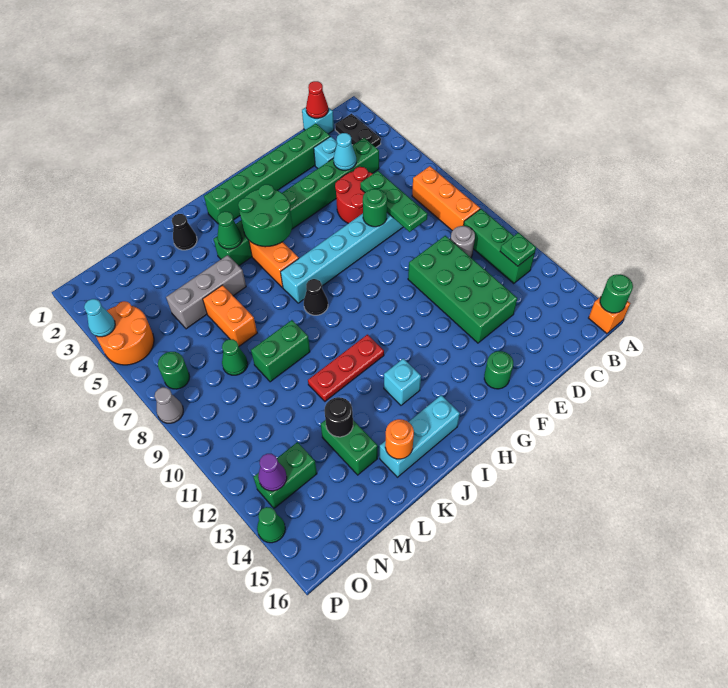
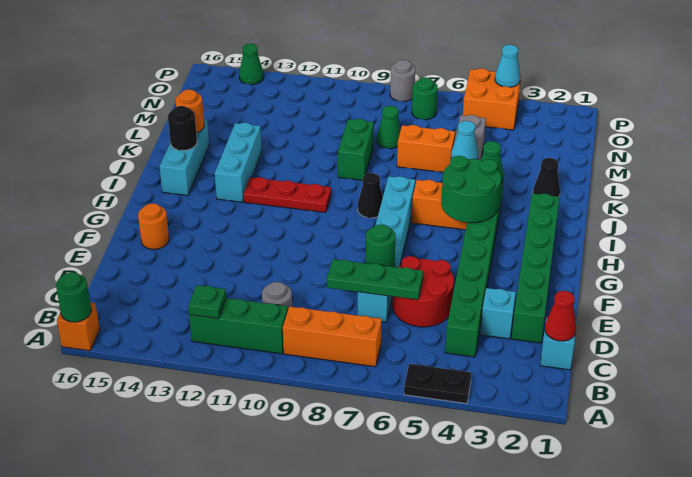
black plate B2:B3 level 1 -> black plate A4:A5 level 1
cyan cone D4 level 2 -> cyan cone K5 level 2
green brick D10:E13 level 1 -> none
green round brick F15 level 1 -> orange round brick F15 level 1
red plate I11:K11 level 1 -> red plate I10:I12 level 1
cyan brick I13 level 1 -> cyan brick I13:K13 level 1
green brick L13:L14 level 1 -> none
black round brick L13 level 2 -> black round brick J15 level 2
green brick N13:O13 level 1 -> none
orange round brick O4:P5 level 1 -> orange brick O4:P5 level 1
purple cone O13 level 2 -> none
grey cone P8 level 1 -> grey round brick P8 level 1

